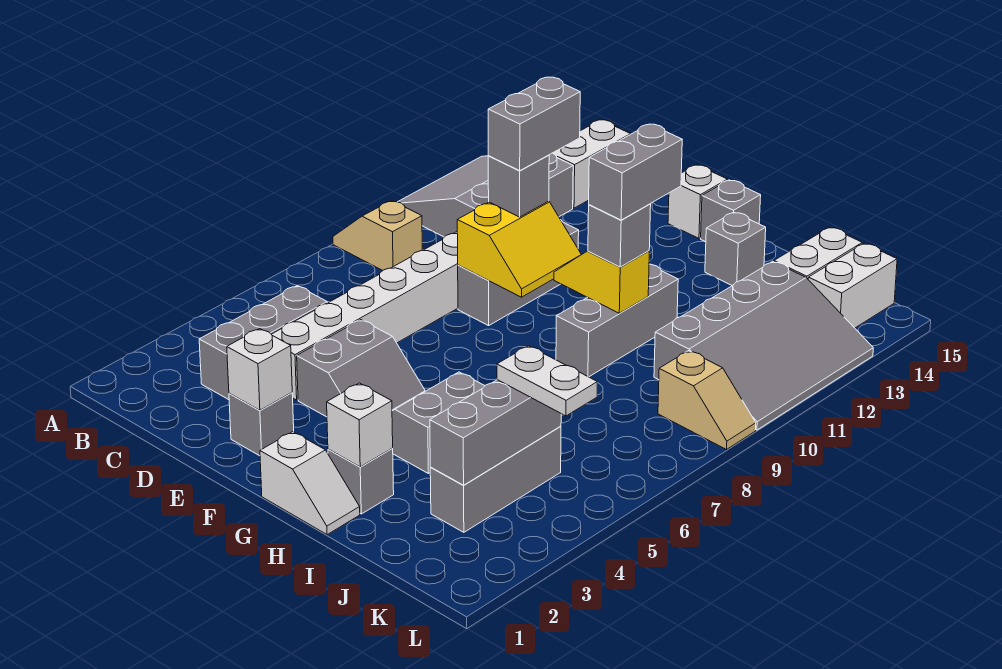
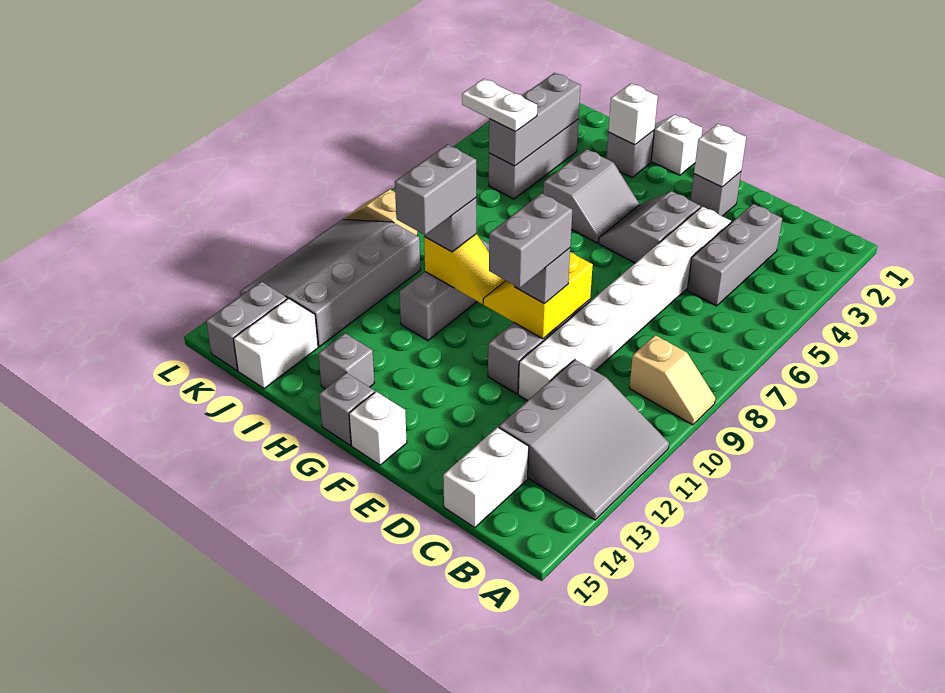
white brick K14:K15 level 1 -> grey brick K14:K15 level 1

